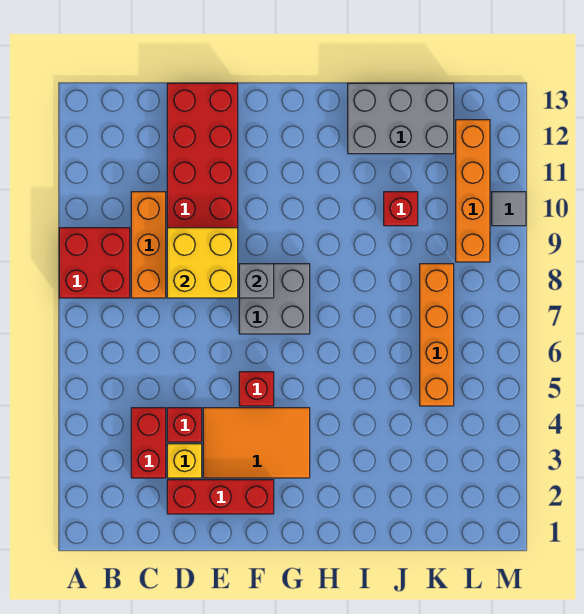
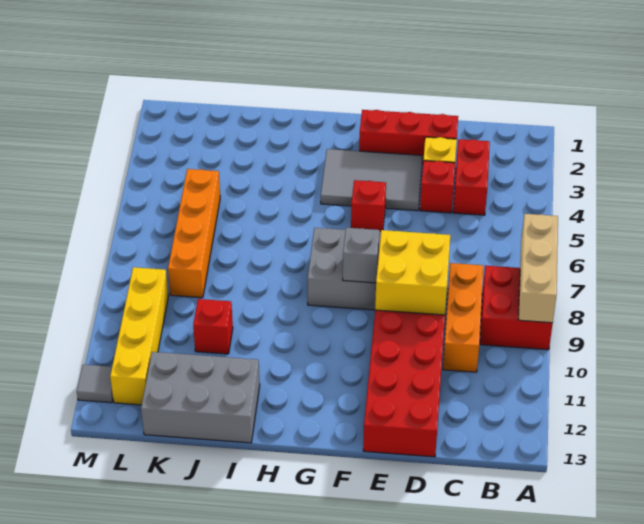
none -> tan brick A7:A9 level 2
orange tile E3:G4 level 1 -> grey tile E3:G4 level 1
orange brick L9:L12 level 1 -> yellow brick L9:L12 level 1
grey tile M10 level 1 -> grey tile M12 level 1

